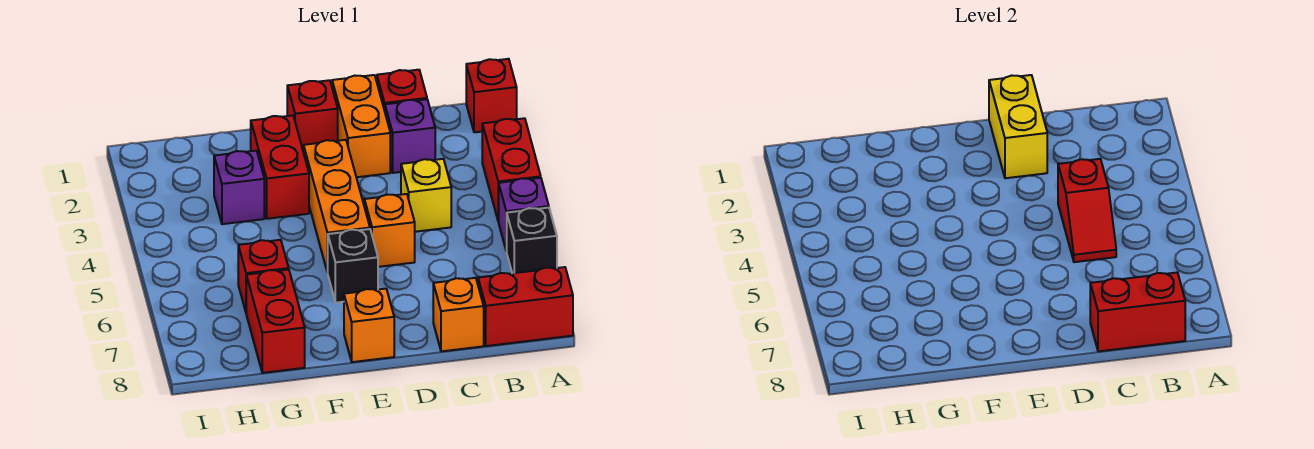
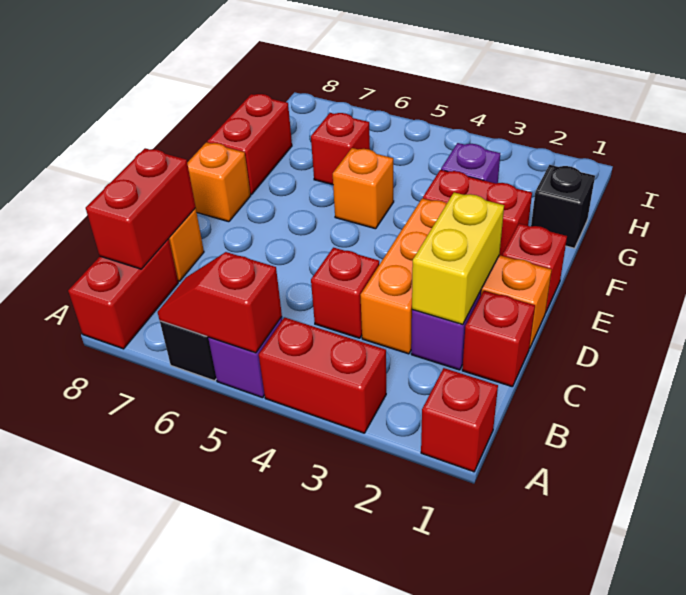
yellow brick C4 level 1 -> red brick C4 level 1
red slope C4:C5 level 2 top 4 -> red slope A5:A6 level 2 top 5
yellow brick D1:D2 level 2 -> yellow brick C2:D2 level 2
orange brick D5 level 1 -> orange brick F5 level 1
orange brick E3:E5 level 1 -> orange brick C3:E3 level 1
black brick E6 level 1 -> black brick G1 level 1
red brick G7:G8 level 1 -> red brick F8:G8 level 1

